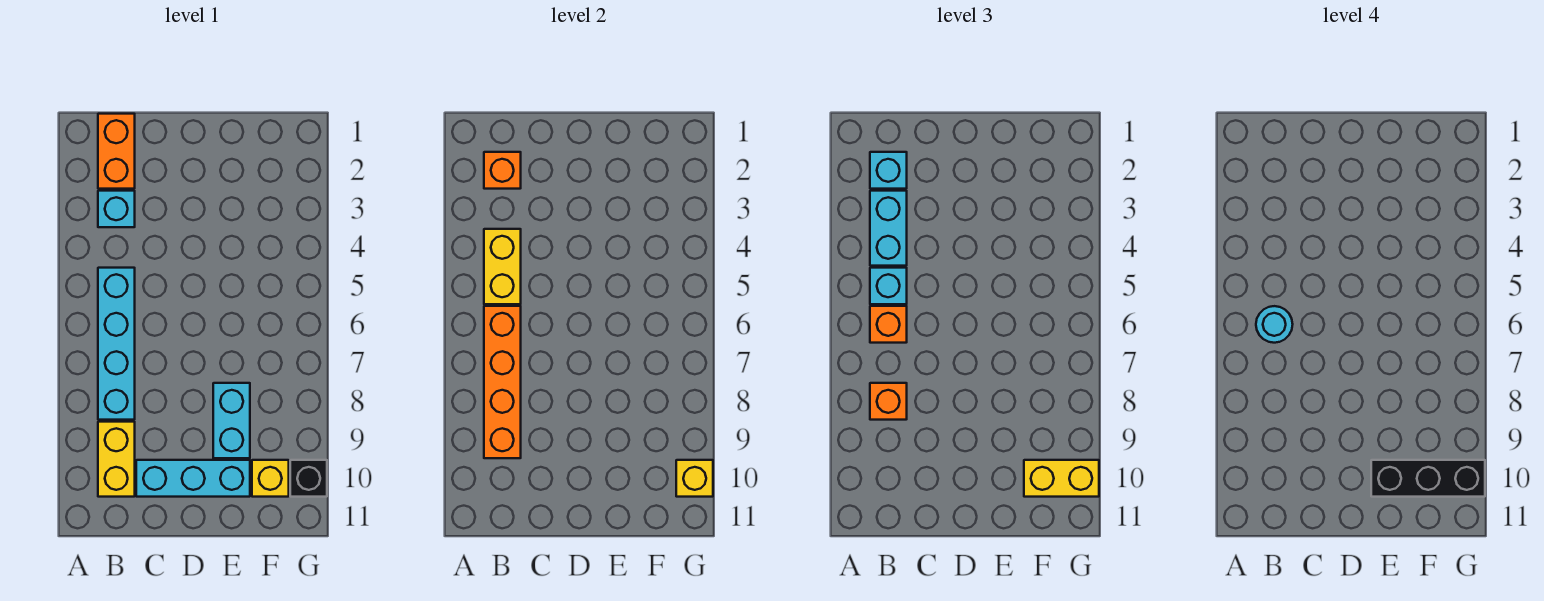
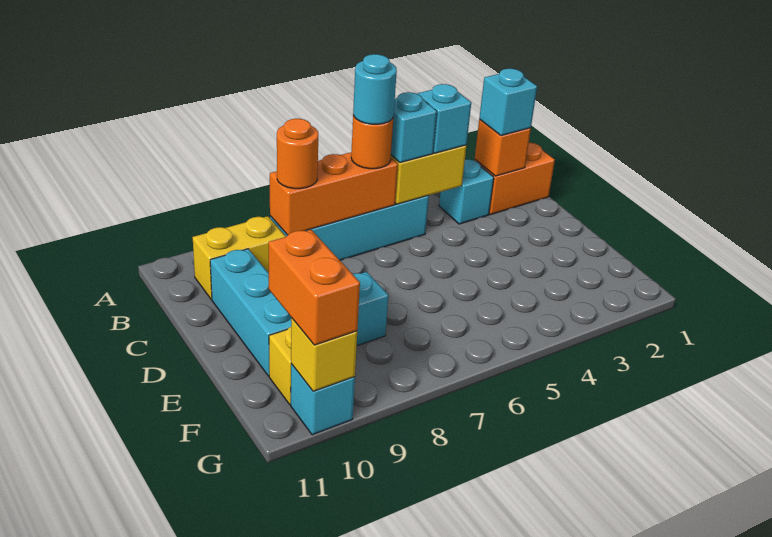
cyan brick B3:B4 level 3 -> cyan brick B4 level 3
orange brick B6:B9 level 2 -> orange brick B6:B8 level 2
orange brick B6 level 3 -> orange round brick B6 level 3
orange brick B8 level 3 -> orange round brick B8 level 3
black brick E10:G10 level 4 -> none
yellow brick F10:G10 level 3 -> orange brick F10:G10 level 3
black brick G10 level 1 -> cyan brick G10 level 1

